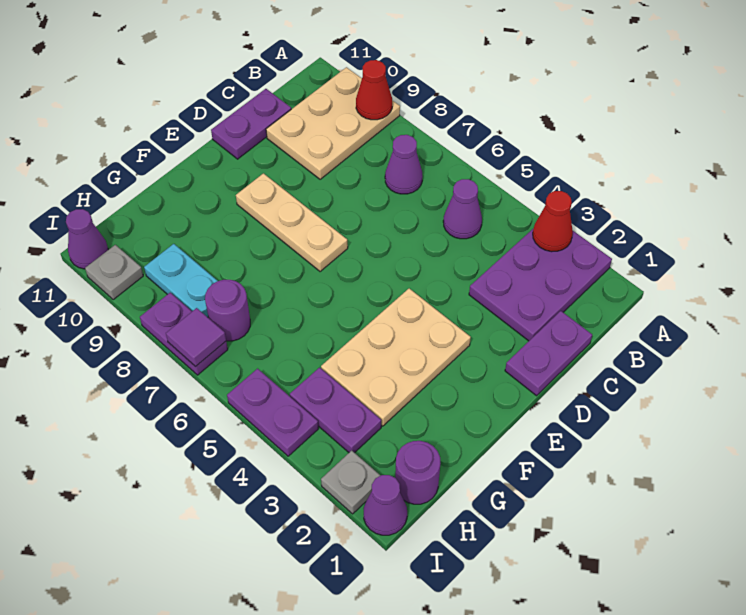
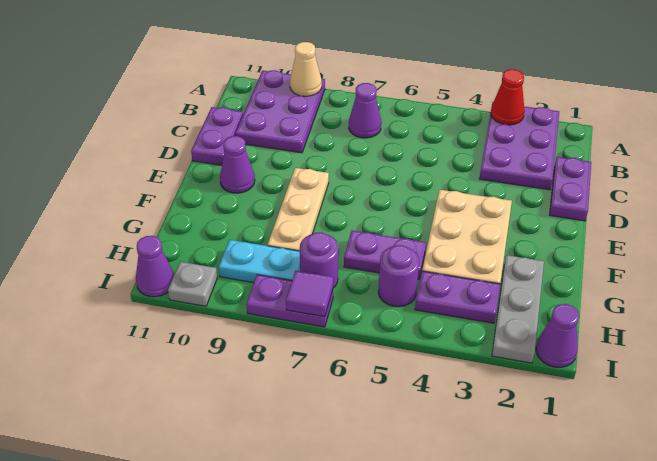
tan plate A9:C10 level 1 -> purple plate A9:C10 level 1
red cone A9 level 2 -> tan cone A9 level 2
purple cone B5 level 1 -> purple cone E10 level 1
tan plate E7:E9 level 1 -> tan plate E8:G8 level 1
purple round brick H1 level 1 -> purple round brick H5 level 1
grey plate I2 level 1 -> grey plate G2:I2 level 1
purple plate I4:I5 level 1 -> purple plate G5:G6 level 1

